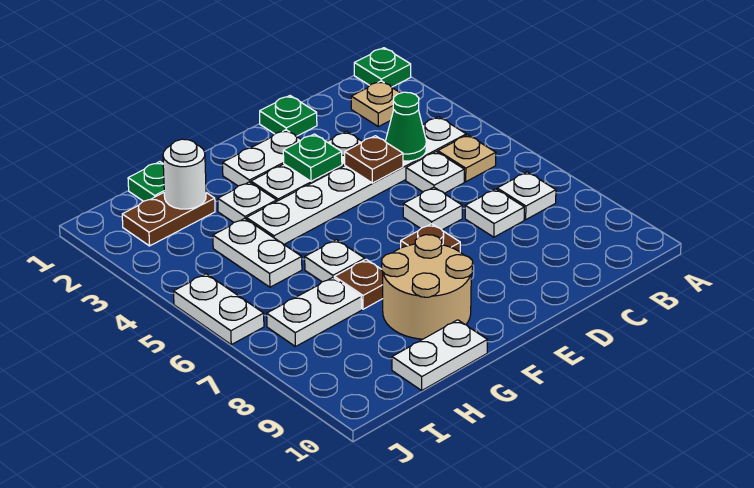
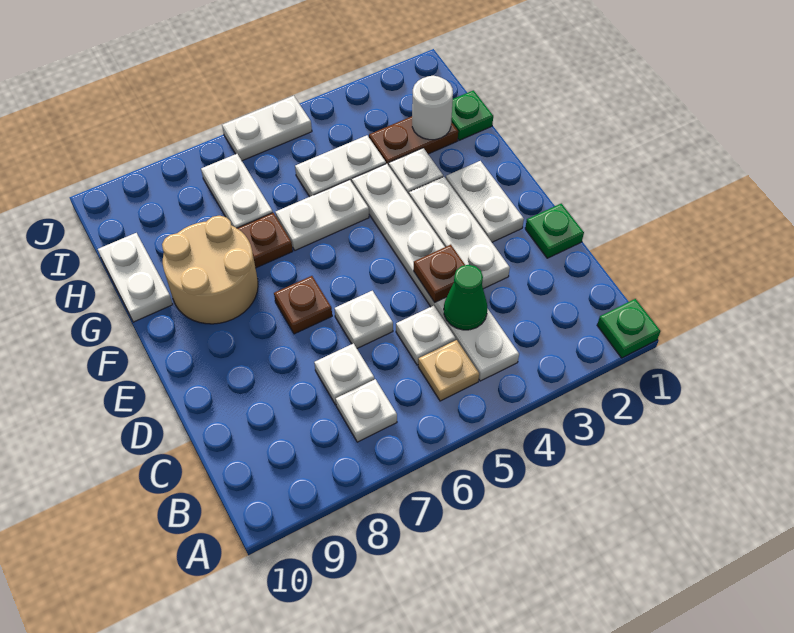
tan plate B2 level 1 -> none
green plate E3 level 2 -> none
white plate G6 level 1 -> white plate G5:G6 level 1
brown plate H2:I2 level 1 -> brown plate H2:H3 level 1

